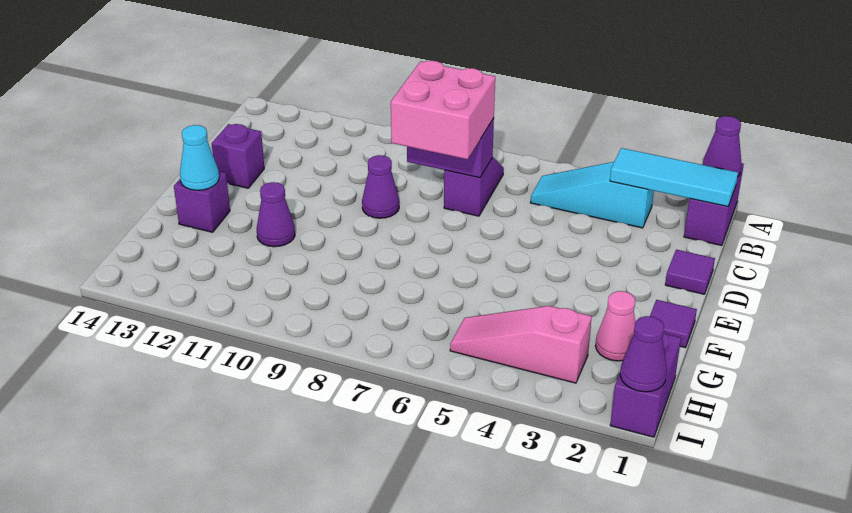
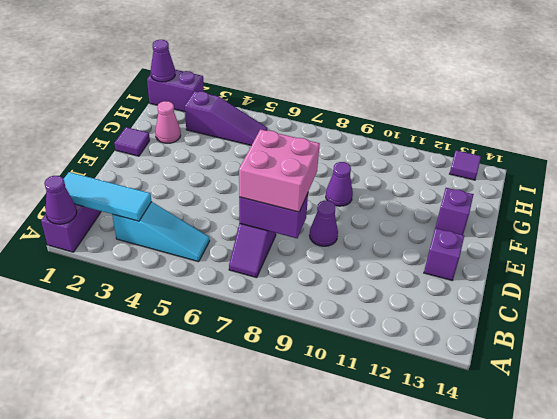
purple tile D1 level 1 -> purple tile I13 level 1
purple cone F11 level 1 -> purple cone F9 level 1
cyan cone F13 level 2 -> none
purple brick H1:I1 level 1 -> purple brick I1:I2 level 1
pink slope H3:H5 level 1 top 3 -> purple slope H3:H5 level 1 top 3

